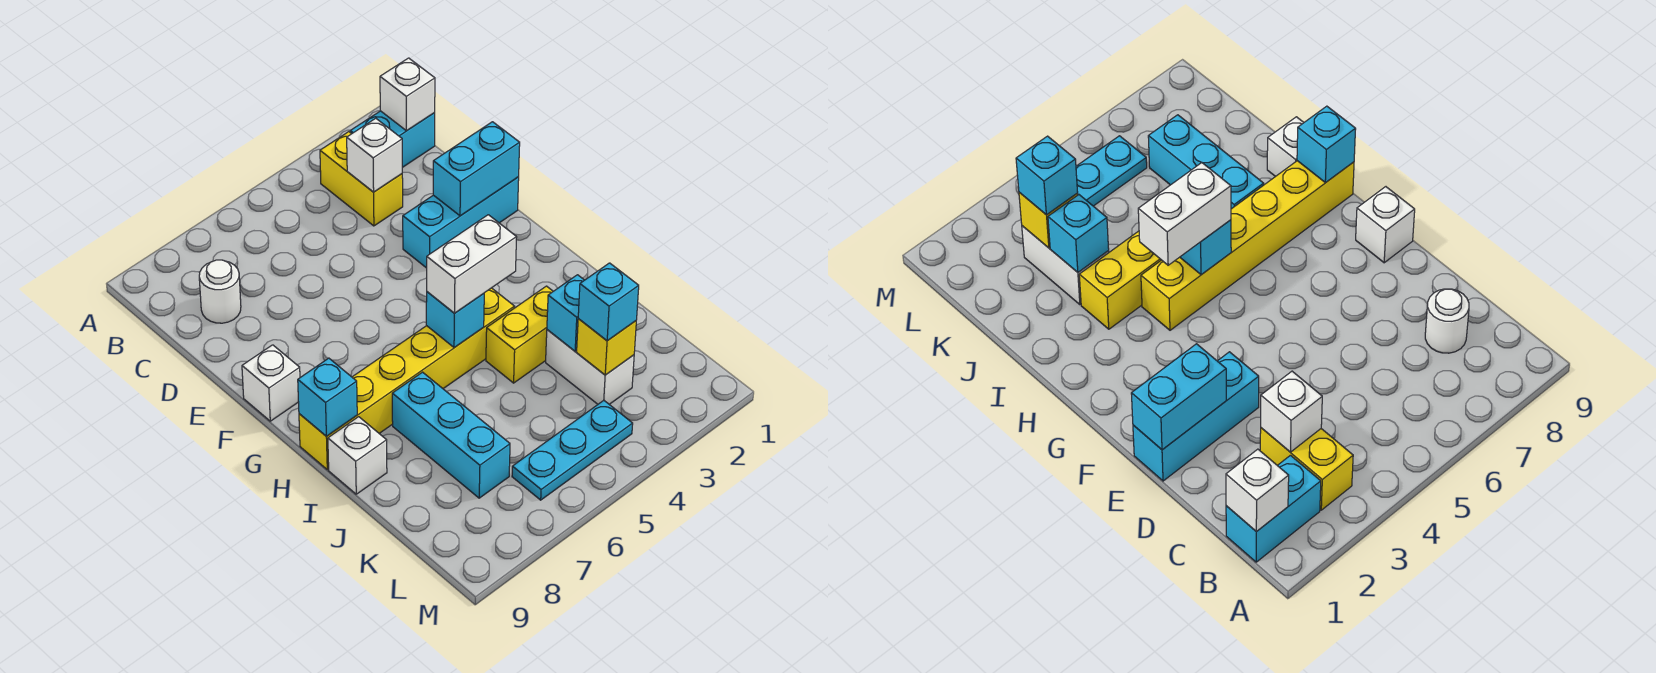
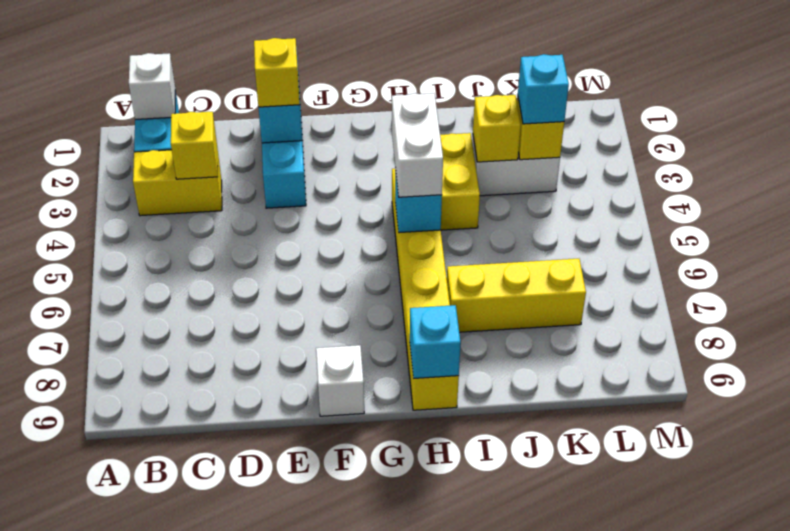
white brick C3 level 2 -> yellow brick C3 level 2
white round brick C8 level 1 -> none
none -> yellow brick E2 level 3
cyan brick I7:K7 level 1 -> yellow brick I7:K7 level 1
white brick I9 level 1 -> none
cyan brick J3 level 2 -> yellow brick J3 level 2
cyan plate L4:L6 level 1 -> none

